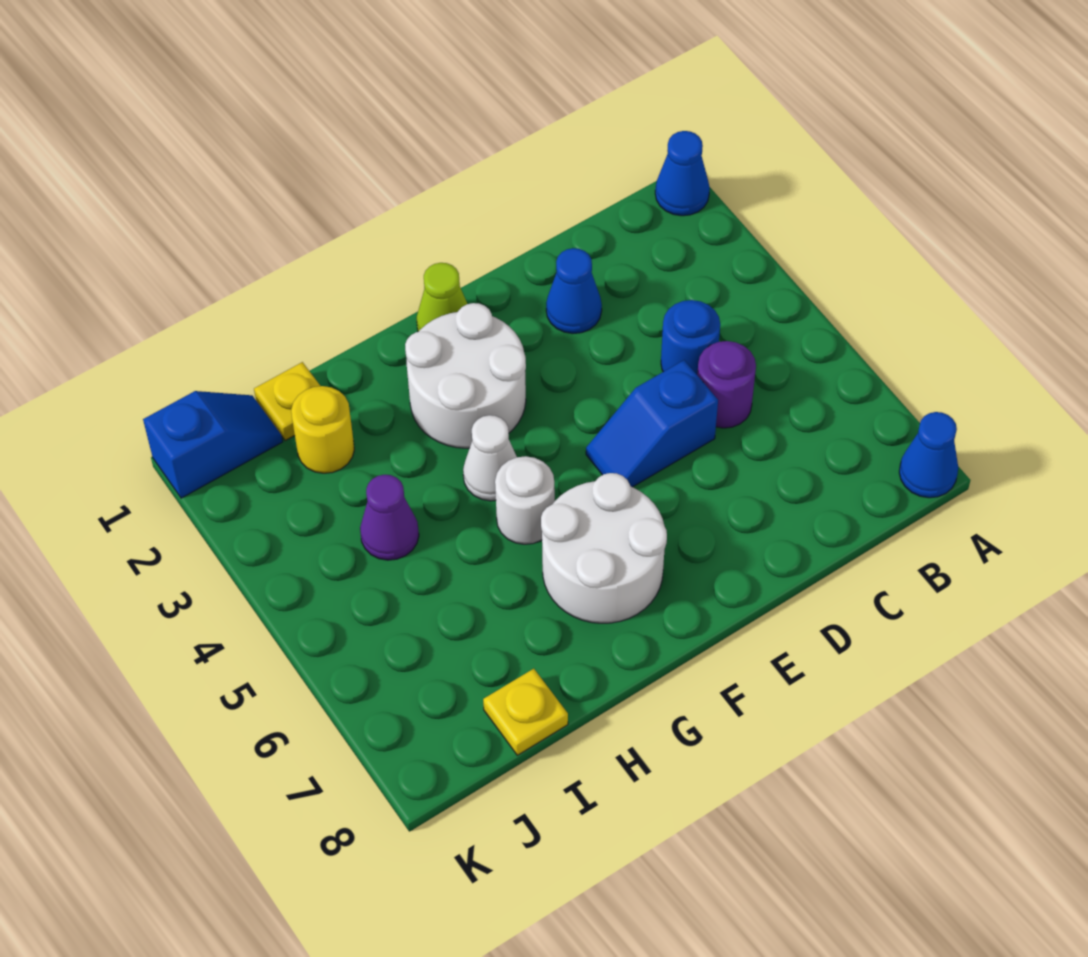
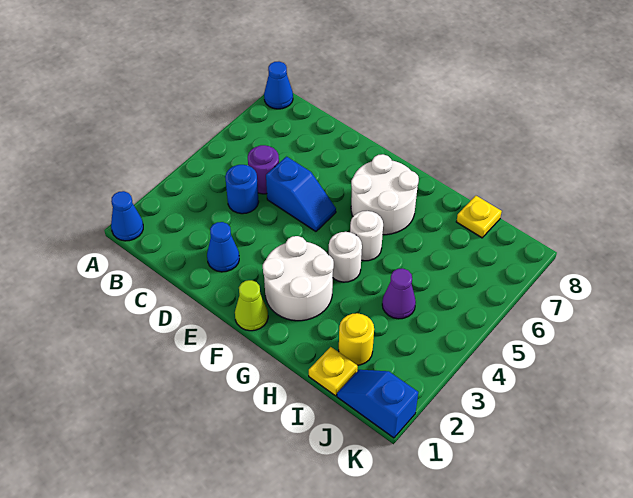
white cone G4 level 1 -> white round brick G4 level 1

